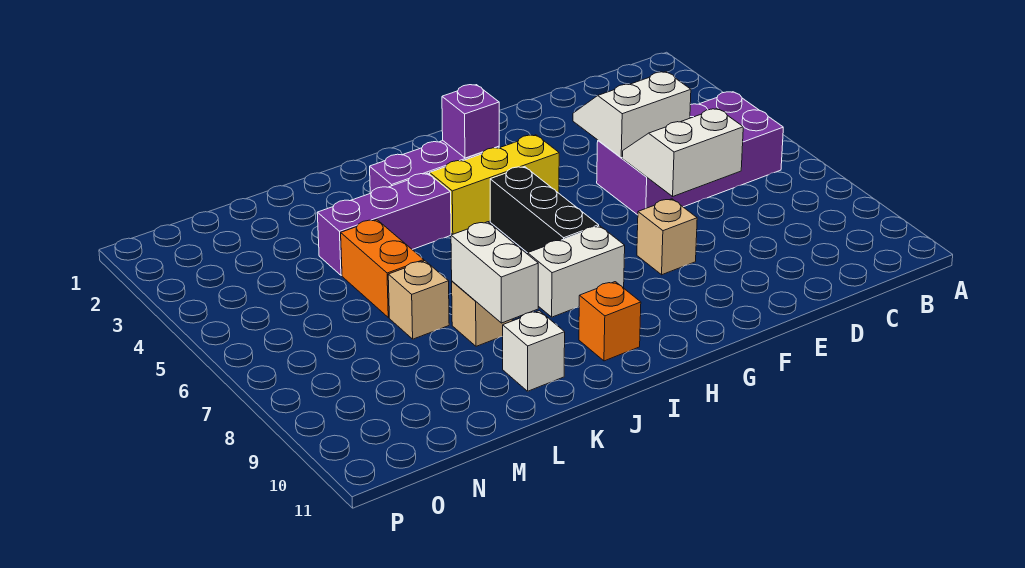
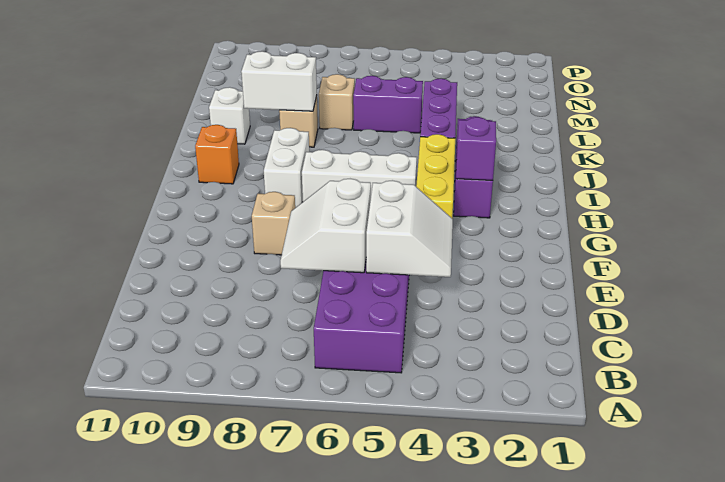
white slope D6:E7 level 2 top 7 -> white slope D6:E7 level 2 top 6
black brick H5:H7 level 1 -> white brick H5:H7 level 1
orange brick L5:L6 level 1 -> purple brick L5:L6 level 1

